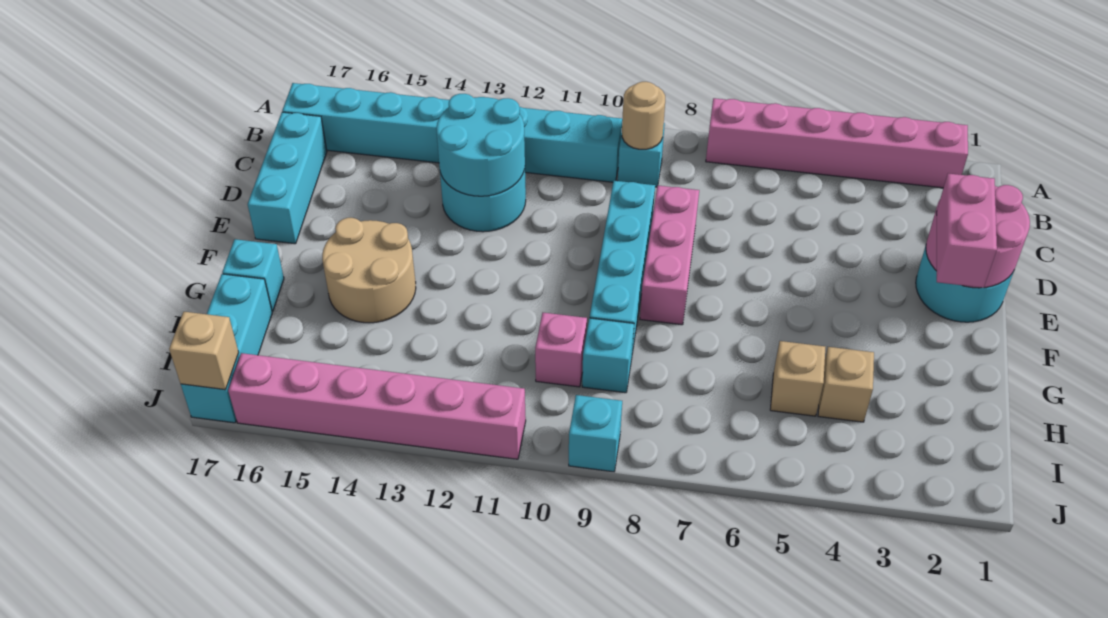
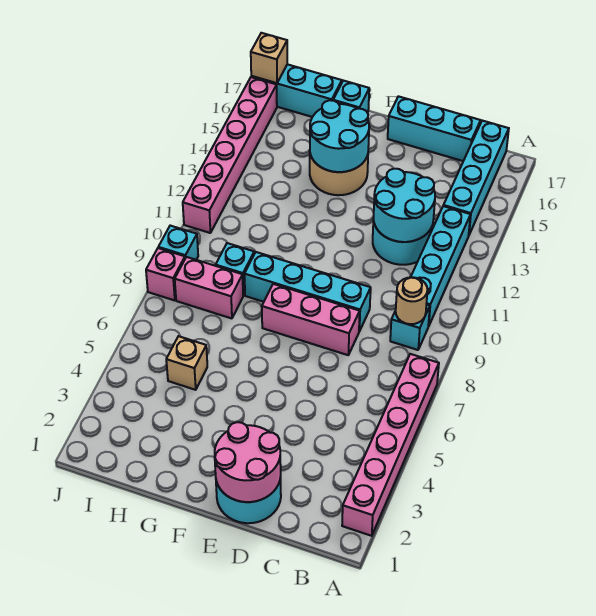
pink brick E2:F2 level 3 -> pink brick H8:I8 level 1
none -> cyan round brick F14:G15 level 2
tan brick H4 level 1 -> none
pink brick H10 level 1 -> pink brick J8 level 1

